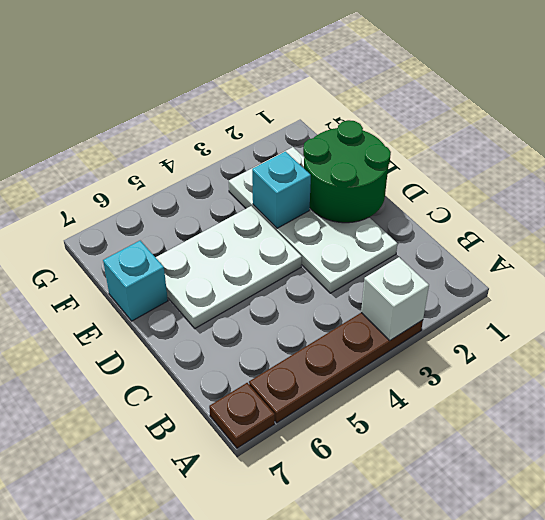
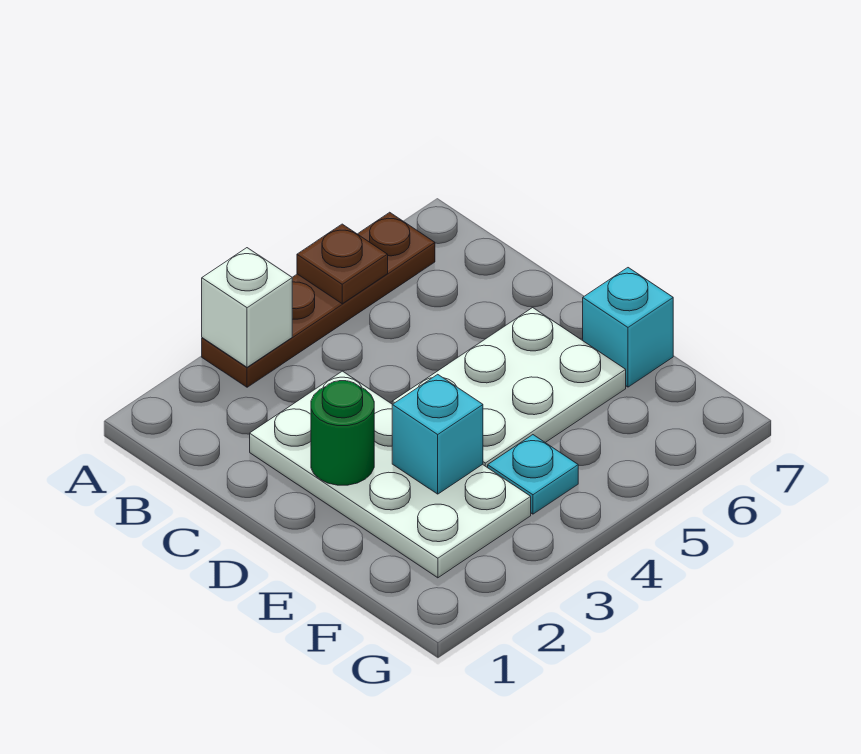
brown plate A7 level 1 -> brown plate A5 level 2
green round brick D1:E2 level 2 -> green round brick D2 level 2
none -> cyan plate F4 level 1

